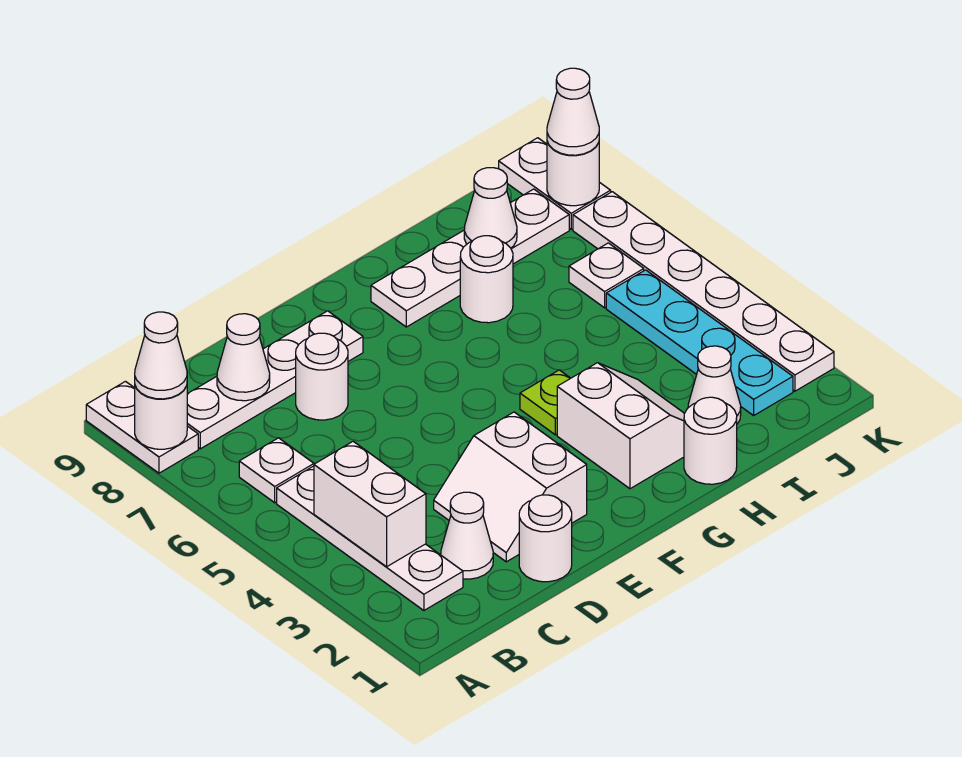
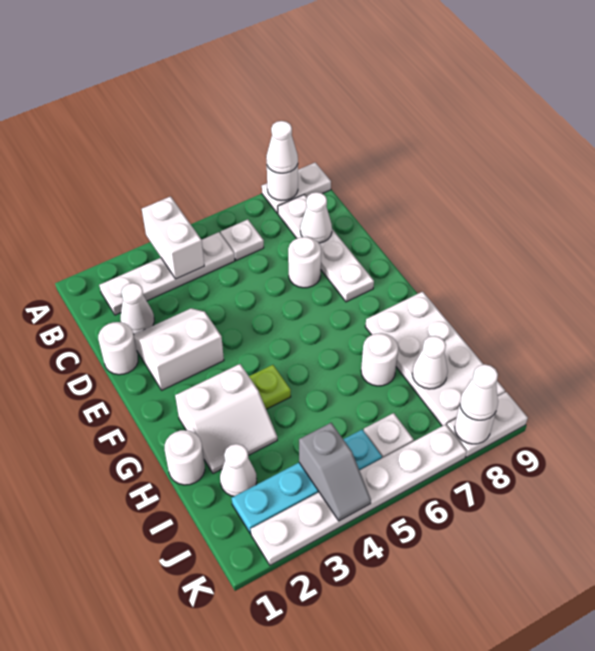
white brick B3:B4 level 2 -> white brick A4:B4 level 2
white plate G8:J8 level 1 -> white plate G8:J9 level 1
none -> grey slope J4:K4 level 2 top J

